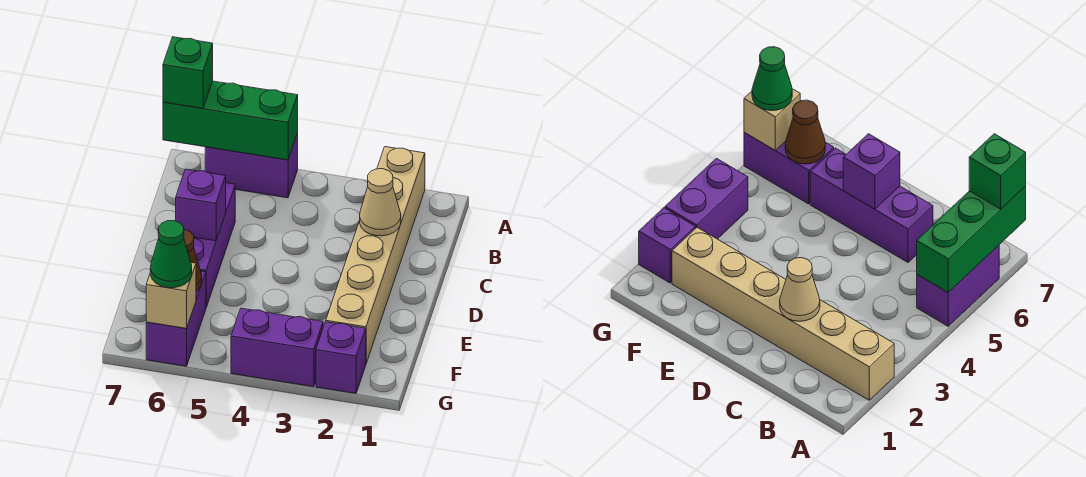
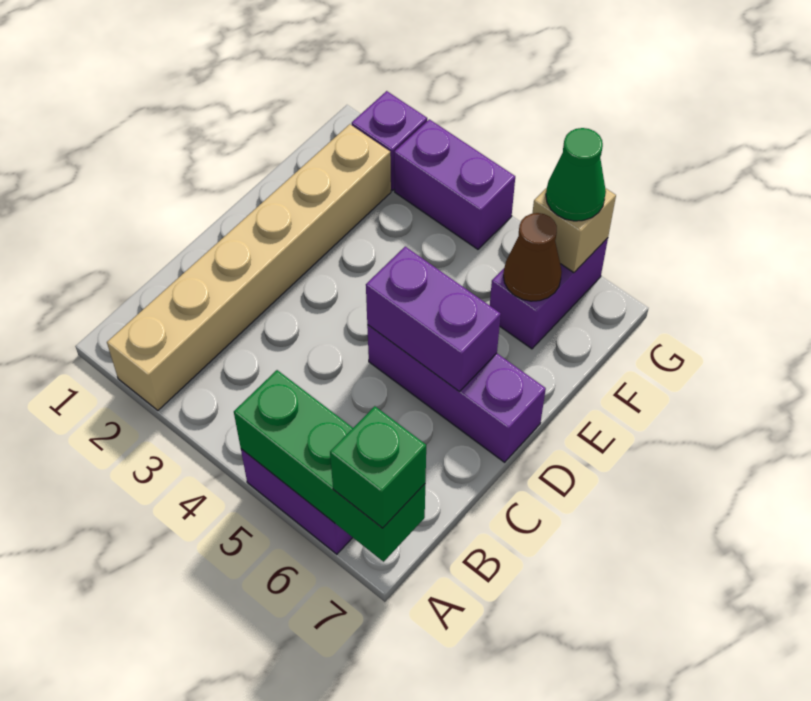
tan cone C2 level 2 -> none
purple brick C6:E6 level 1 -> purple brick D5:D7 level 1
purple brick D6 level 2 -> purple brick D5:D6 level 2

